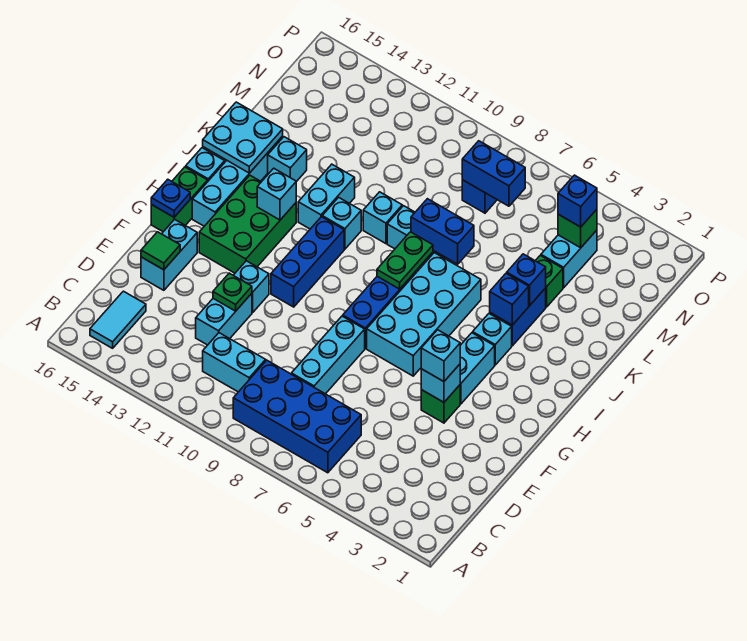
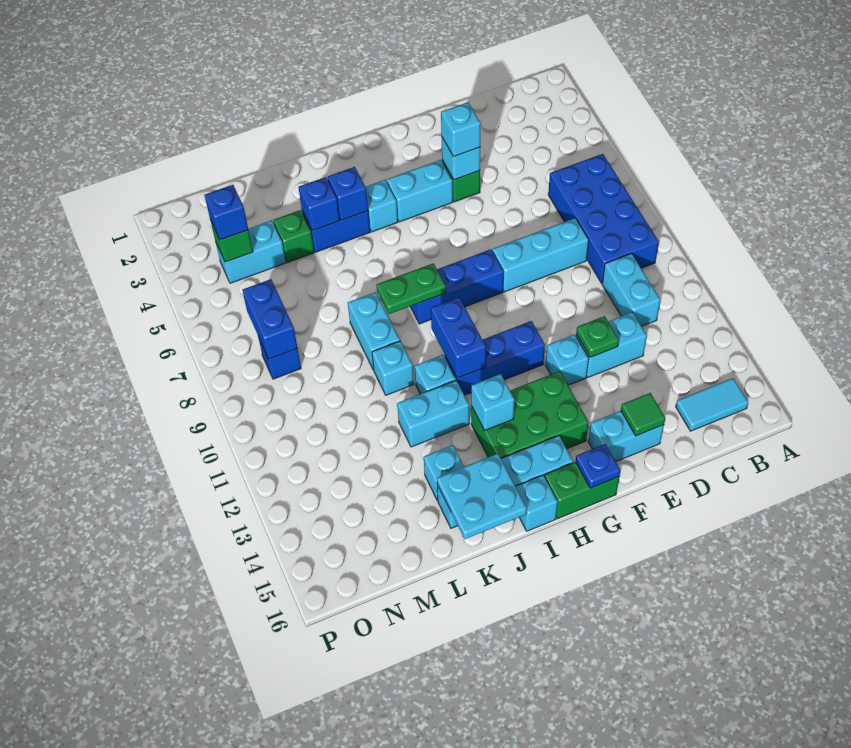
cyan brick G6:J7 level 1 -> none
blue brick K7:K8 level 2 -> blue brick I10:I11 level 2

